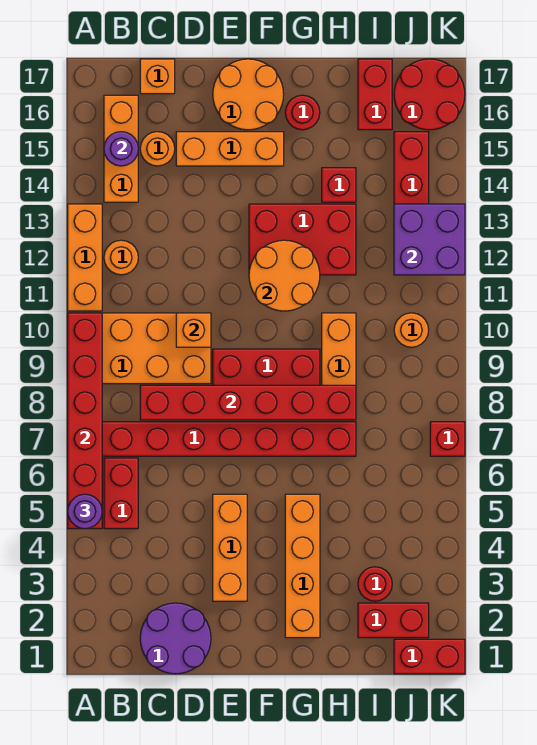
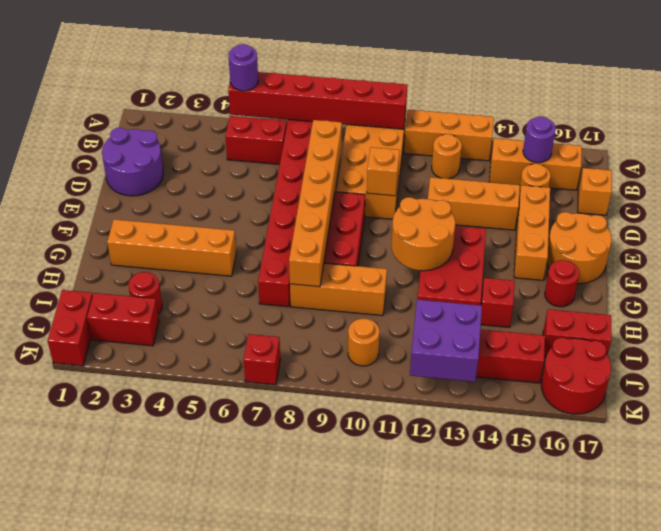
red brick C8:H8 level 2 -> orange brick C8:H8 level 2
orange brick E3:E5 level 1 -> orange brick D12:D14 level 1
red brick I2:J2 level 1 -> red brick J2:J3 level 1

